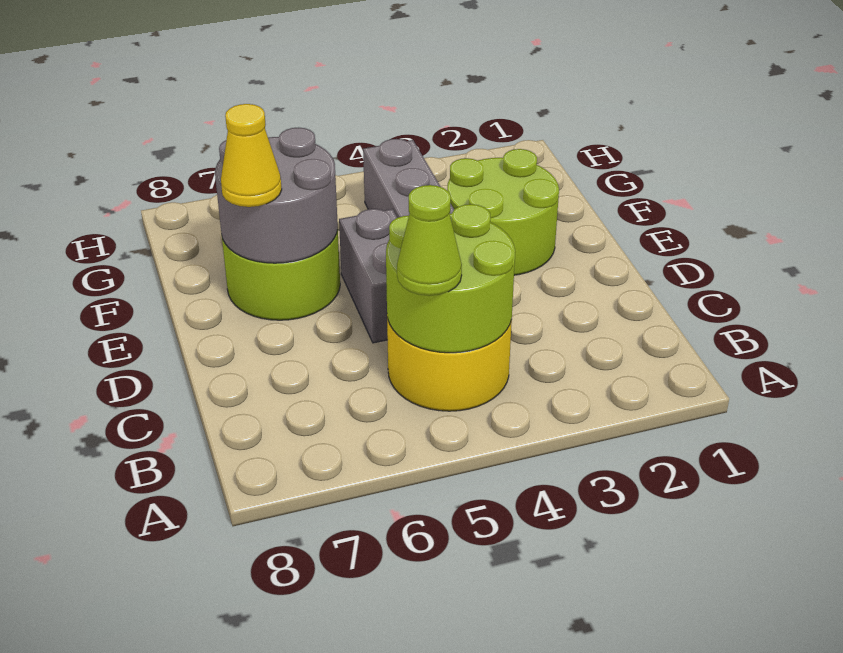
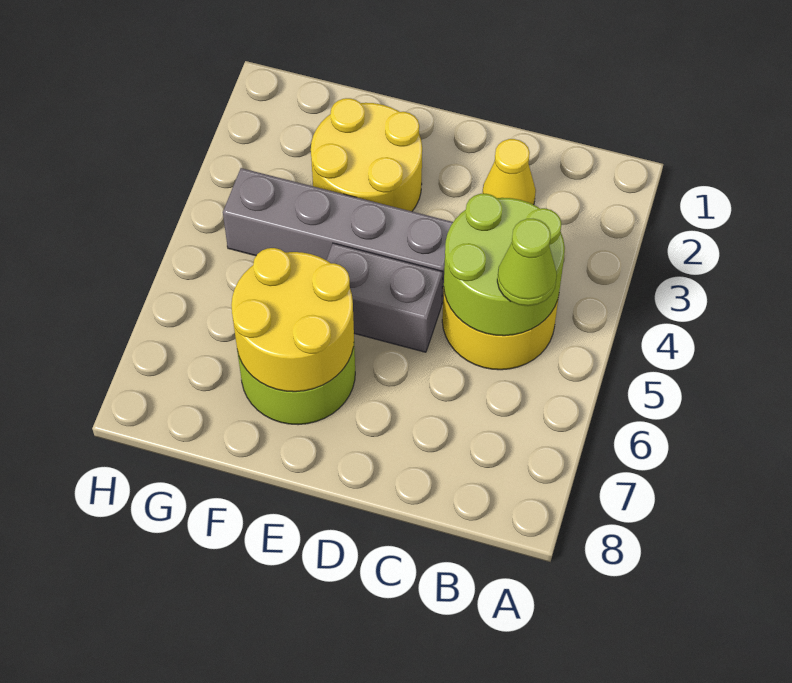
lime round brick E2:F3 level 1 -> yellow round brick E2:F3 level 1
grey round brick E6:F7 level 2 -> yellow round brick E6:F7 level 2
yellow cone E7 level 3 -> yellow cone C2 level 1

